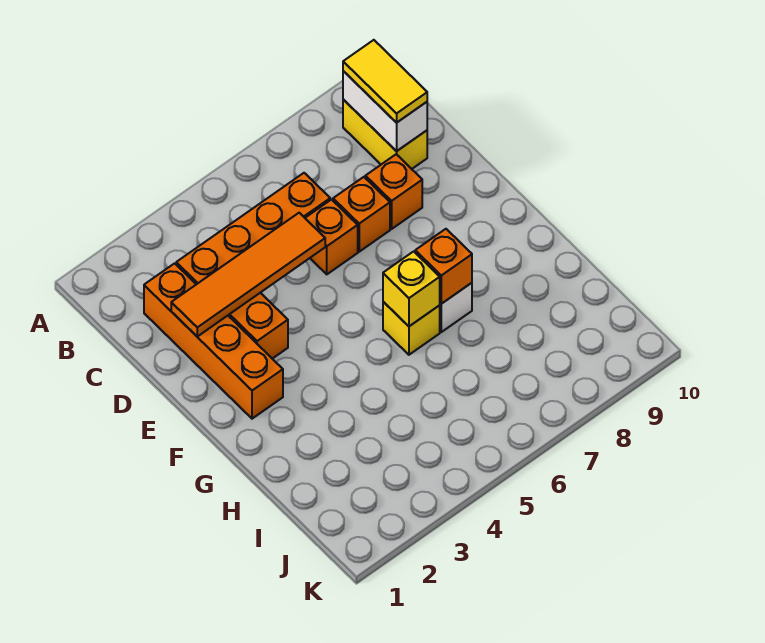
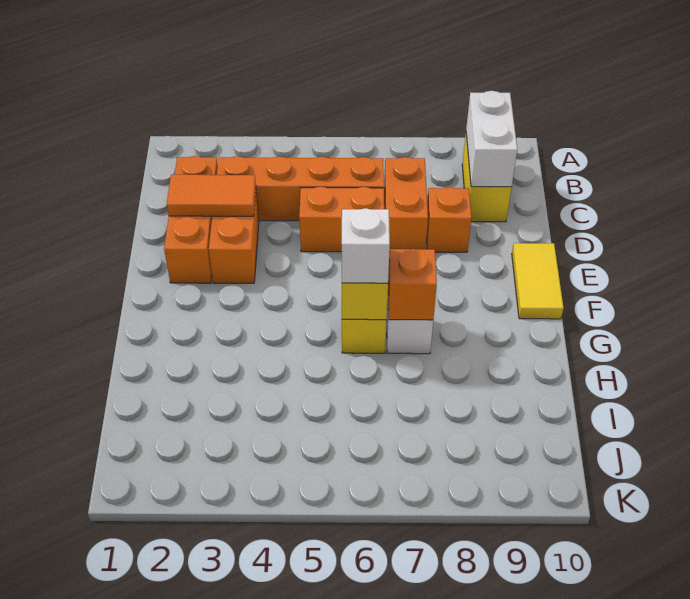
yellow tile B9:C9 level 3 -> yellow tile E10:F10 level 1
orange brick C2:F2 level 1 -> orange brick C2:E2 level 1
orange tile D2:D5 level 2 -> orange tile D2:D3 level 2
orange brick D6 level 1 -> orange brick D5:D6 level 1
orange brick D7 level 1 -> orange brick C7:D7 level 1
none -> white brick G6 level 3

